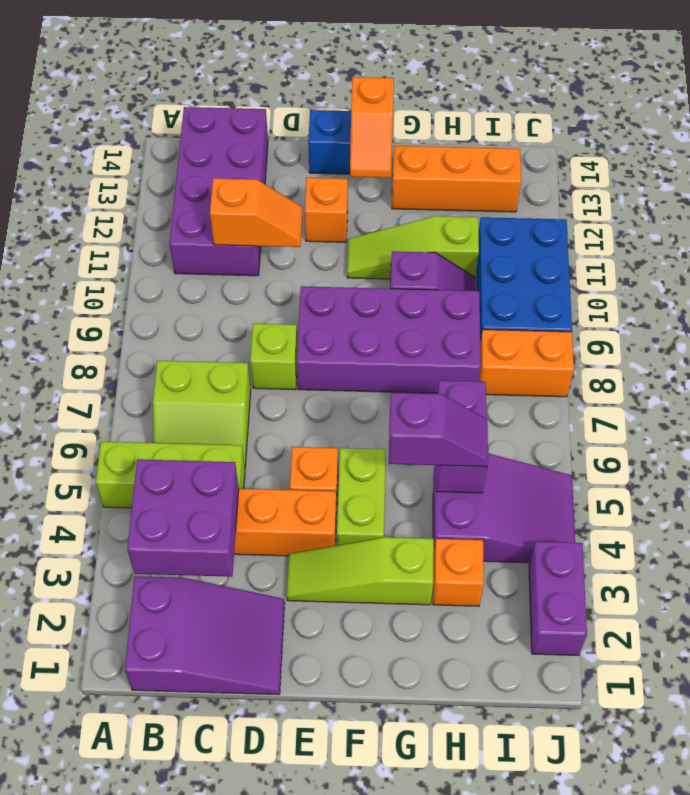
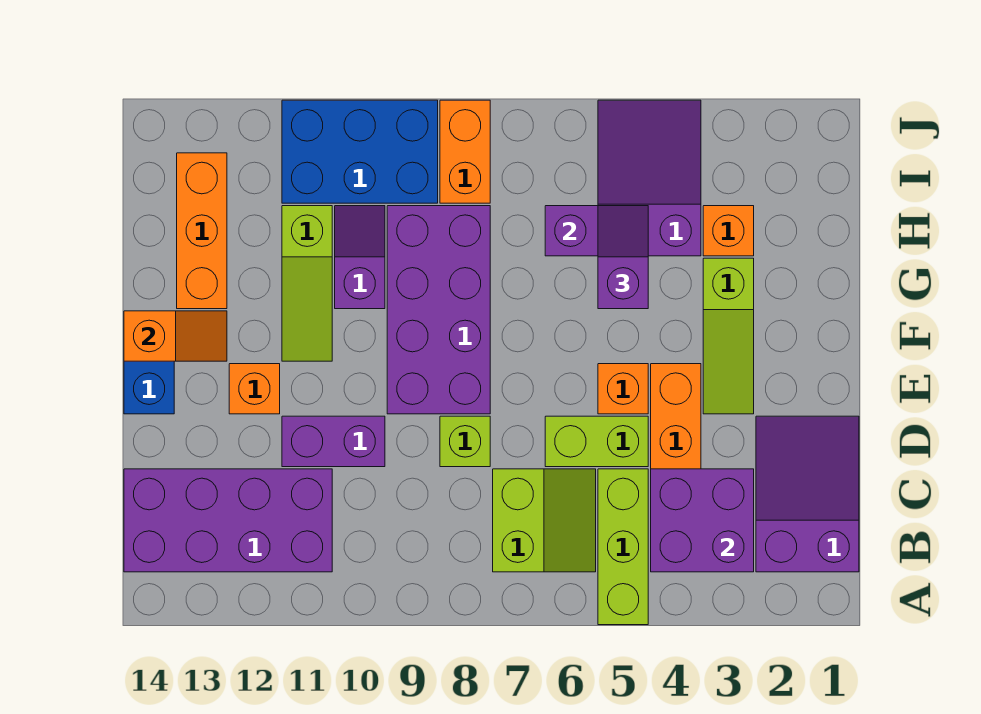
orange slope C11:D11 level 2 top C -> none
lime brick F4:F5 level 1 -> lime brick D5:D6 level 1
purple brick J2:J3 level 1 -> purple brick D10:D11 level 1

